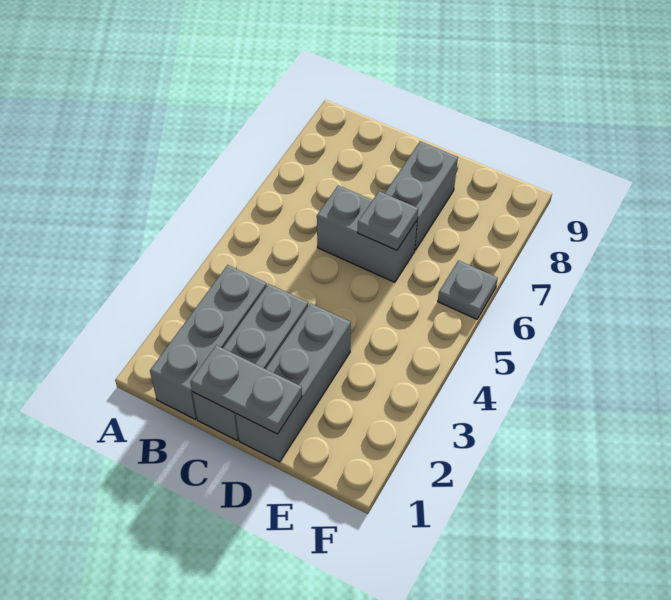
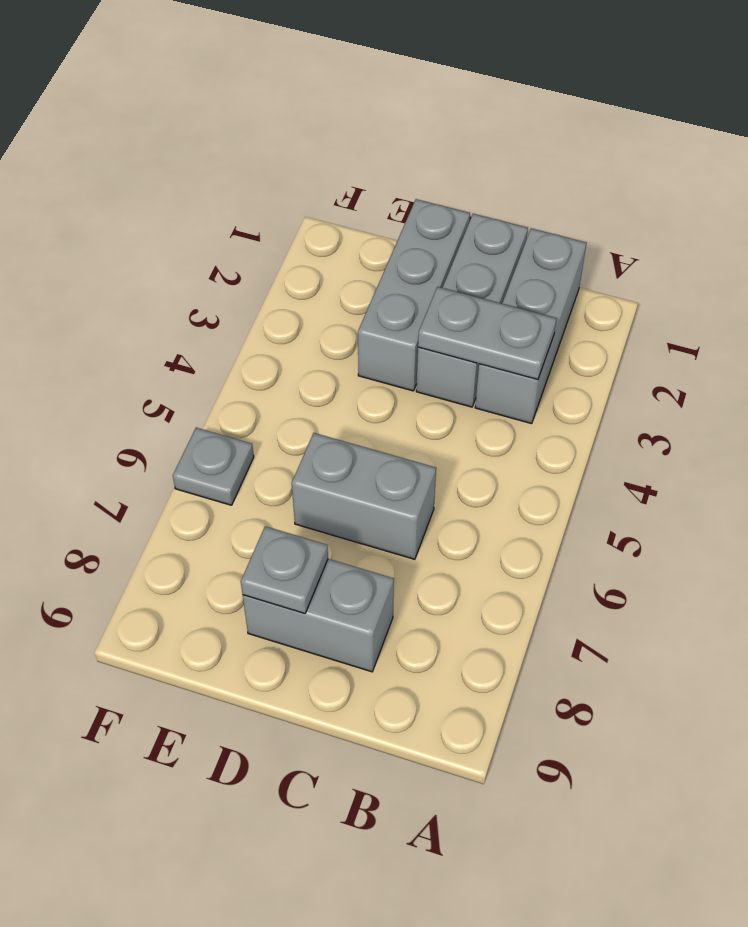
grey plate C1:D1 level 2 -> grey plate B3:C3 level 2
grey plate D6 level 2 -> grey plate D8 level 2
grey brick D7:D8 level 1 -> grey brick C8:D8 level 1

